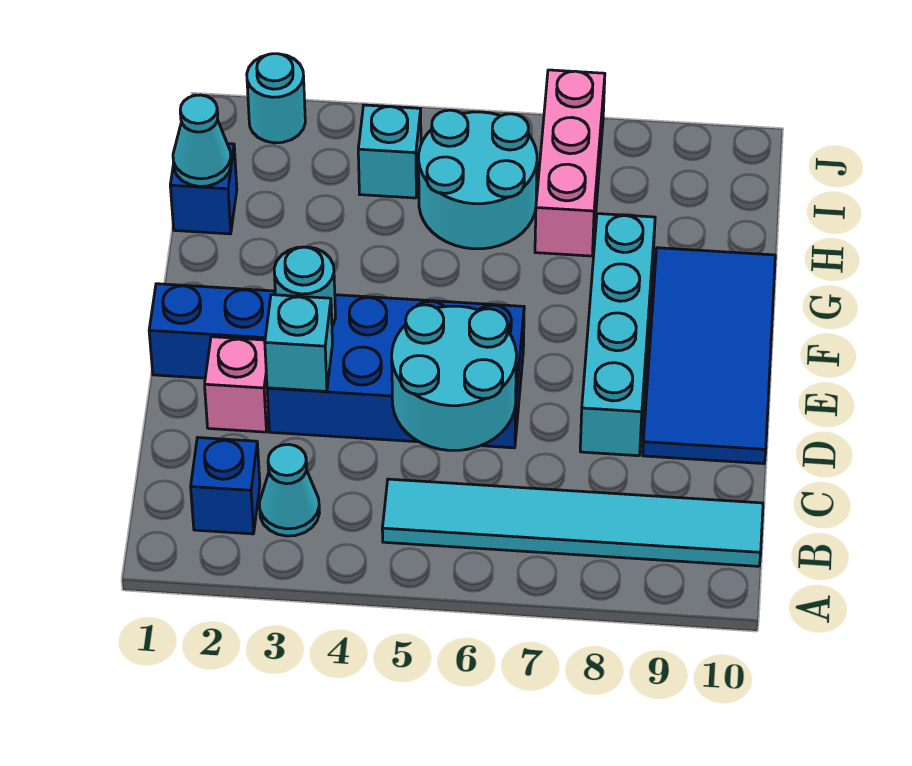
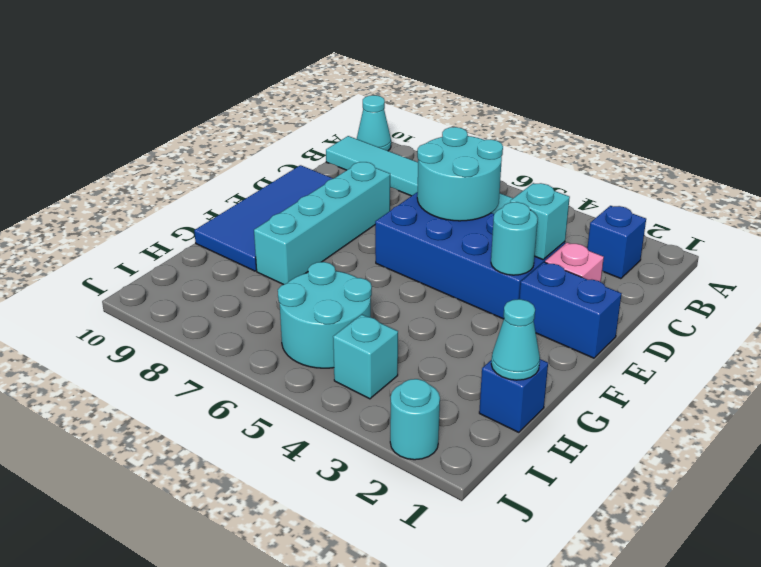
cyan cone B3 level 1 -> cyan cone A10 level 1
pink brick H7:J7 level 1 -> none

